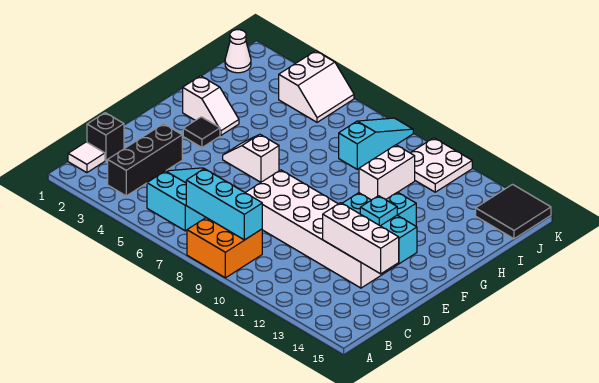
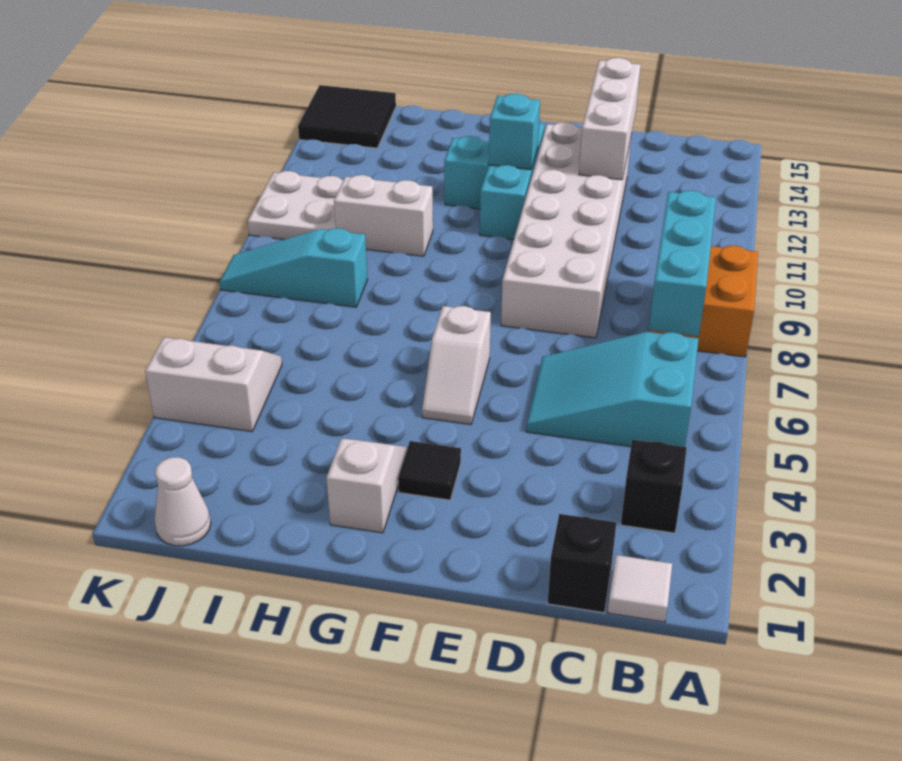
black brick B3:D3 level 1 -> black brick B3 level 1
cyan plate F12 level 2 -> cyan brick F12 level 2

